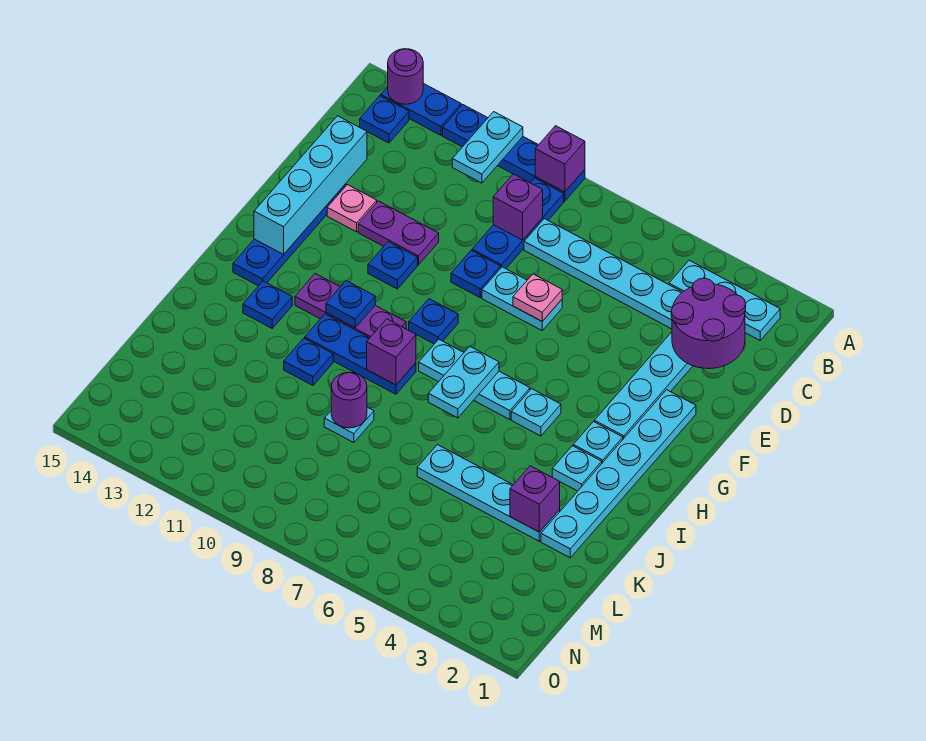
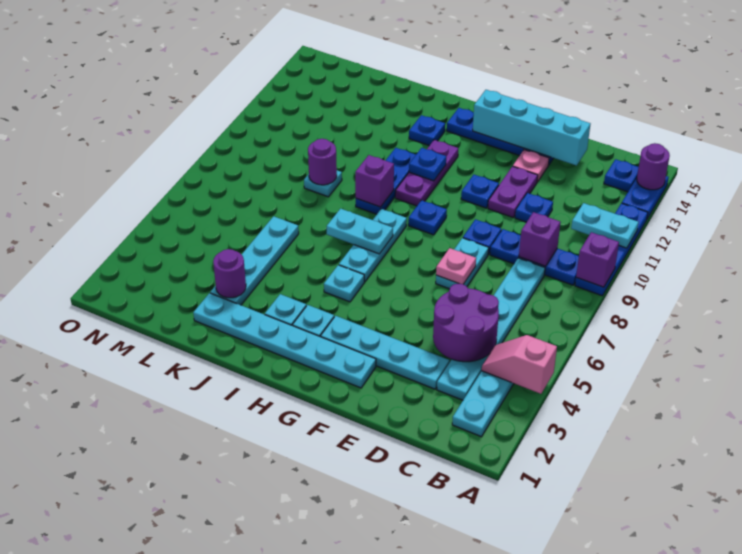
none -> pink slope A4:B4 level 2 top A
purple round brick C2:D3 level 2 -> purple round brick C4:D5 level 2
blue plate J11 level 1 -> blue plate D11 level 1
purple brick K3 level 2 -> purple round brick K3 level 2

